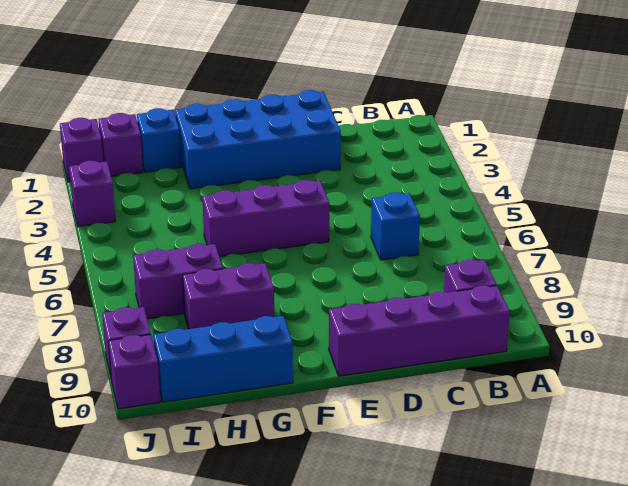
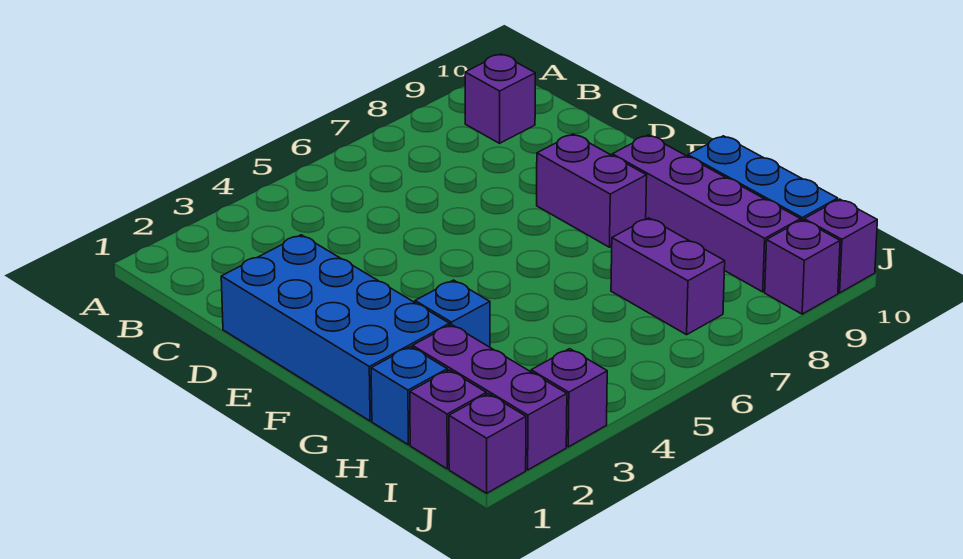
purple brick B10:E10 level 1 -> purple brick F9:I9 level 1
blue brick C6 level 1 -> blue brick G3 level 1
purple brick E5:G5 level 1 -> purple brick H2:J2 level 1
purple brick G8:H8 level 1 -> purple brick E8:F8 level 1

